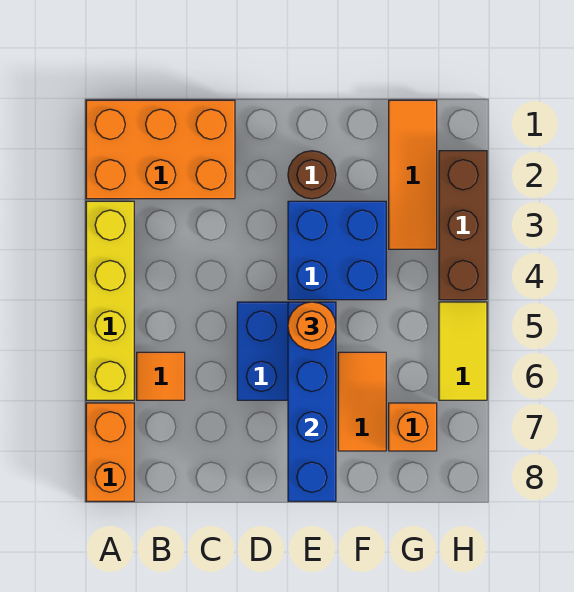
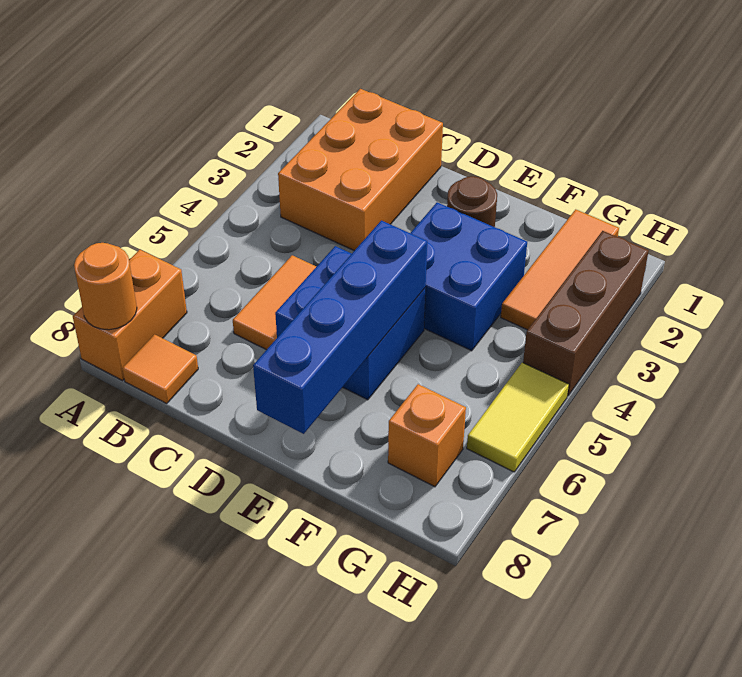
orange brick A1:C2 level 1 -> orange brick B1:C3 level 1
yellow brick A3:A6 level 1 -> none
orange tile B6 level 1 -> orange tile B8 level 1
orange round brick E5 level 3 -> orange round brick A8 level 2
orange tile F6:F7 level 1 -> orange tile C5:C6 level 1

